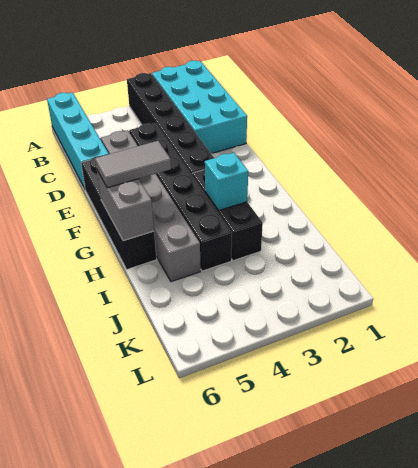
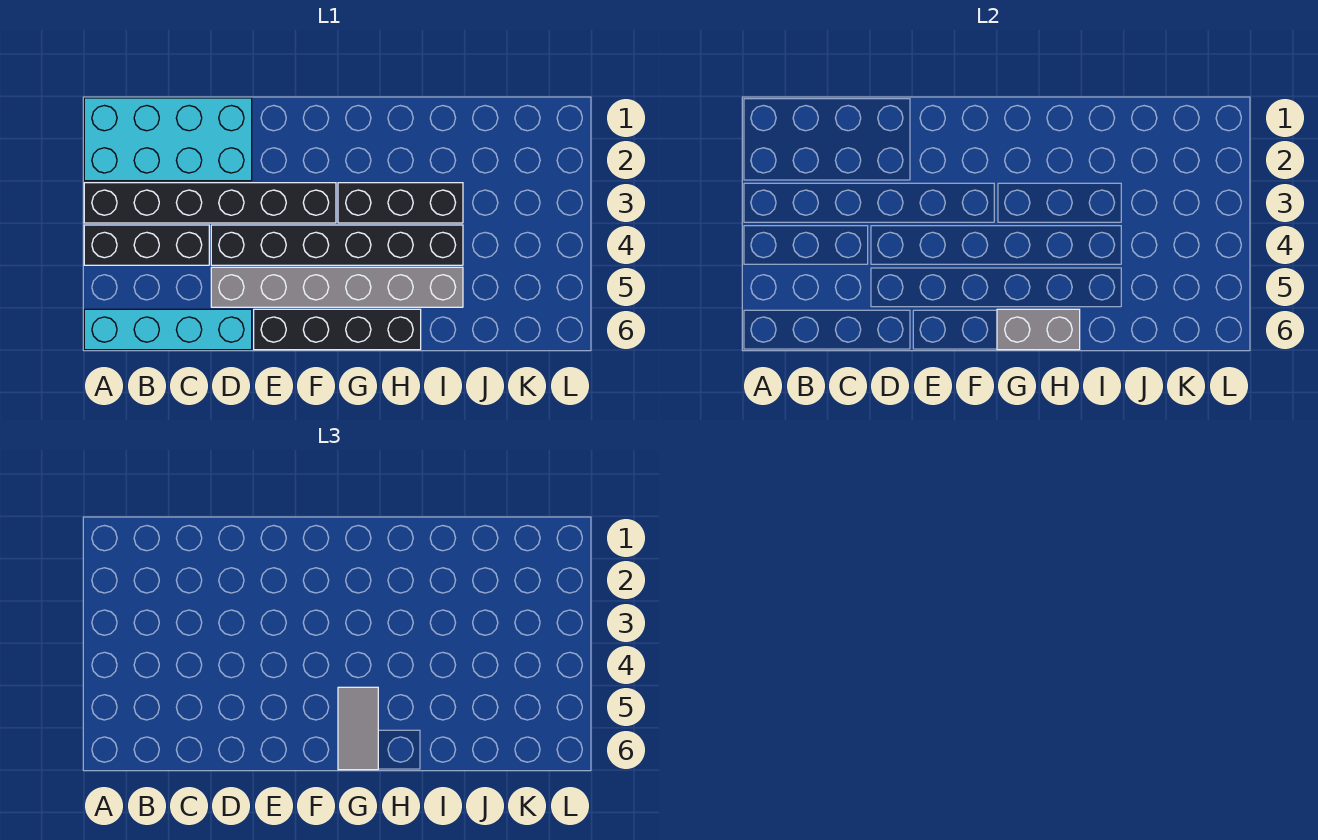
none -> black brick A4:C4 level 1
cyan brick H3 level 2 -> none

